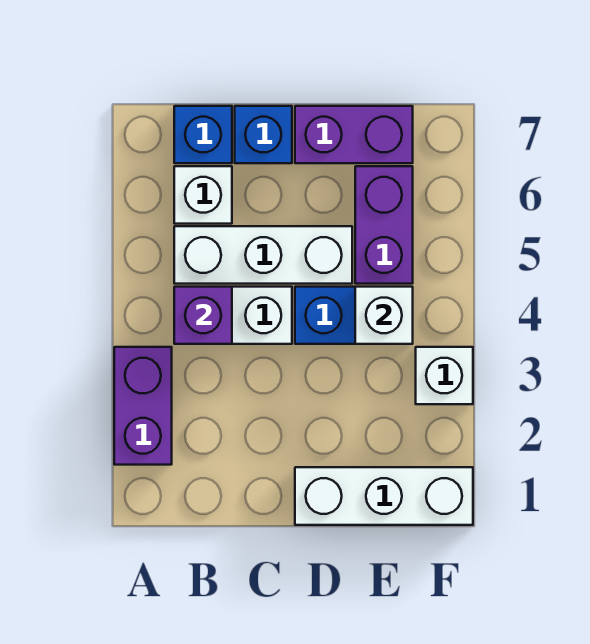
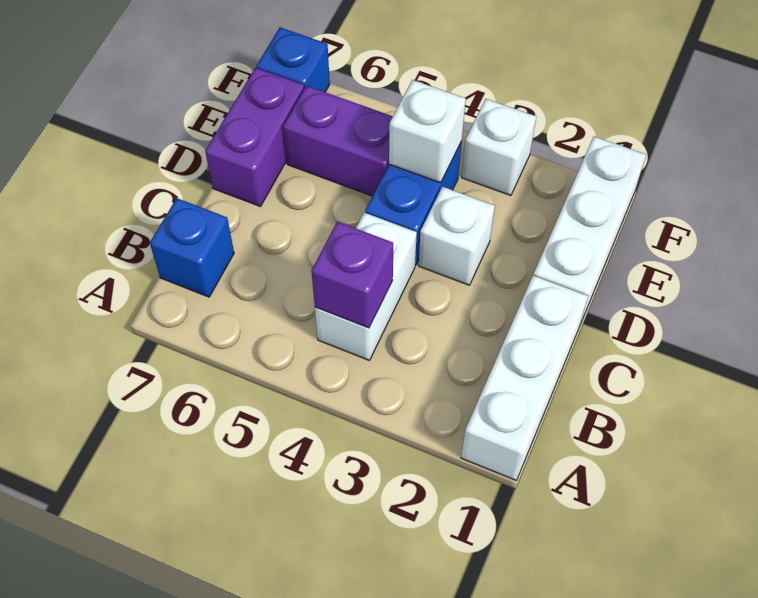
purple brick A2:A3 level 1 -> none
white brick B5:D5 level 1 -> white brick A1:C1 level 1
white brick B6 level 1 -> white brick D3 level 1
blue brick C7 level 1 -> blue brick F7 level 1

